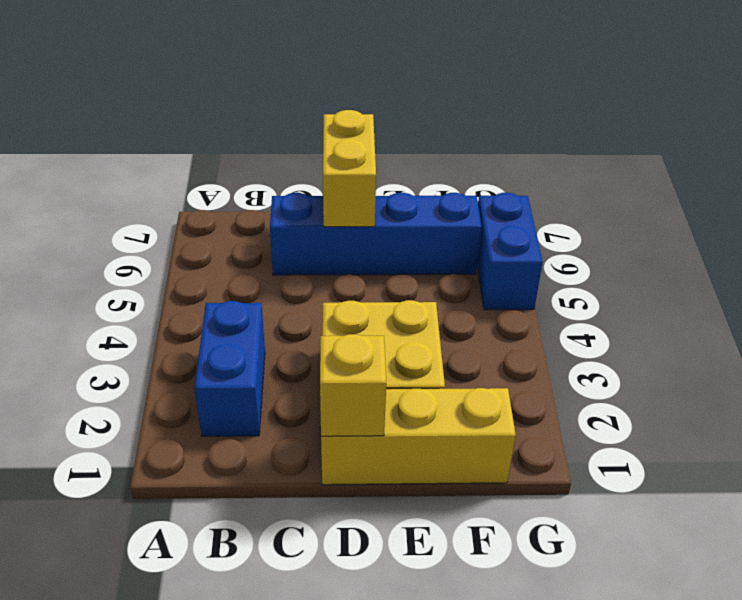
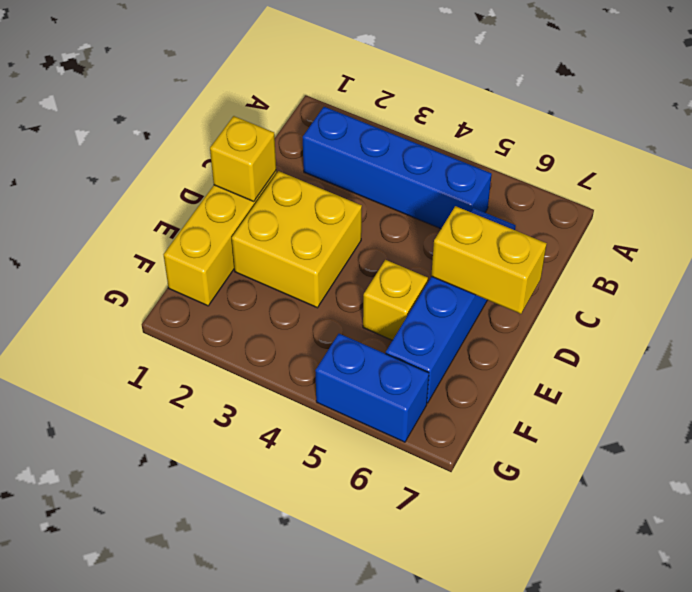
blue brick B2:B3 level 1 -> blue brick B2:B5 level 1
none -> yellow brick E5 level 1

